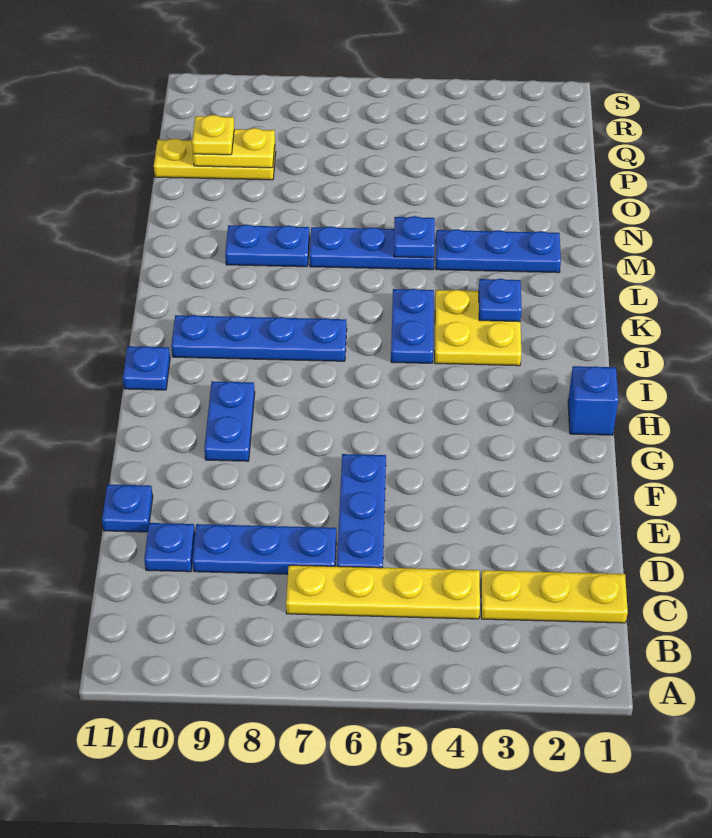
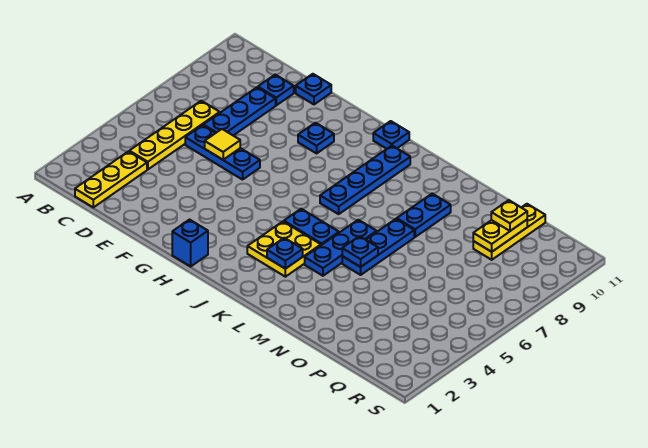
none -> yellow tile E6 level 2
blue plate G9:H9 level 1 -> blue plate G9 level 1
blue plate M2:M4 level 1 -> blue plate L4:L6 level 1

